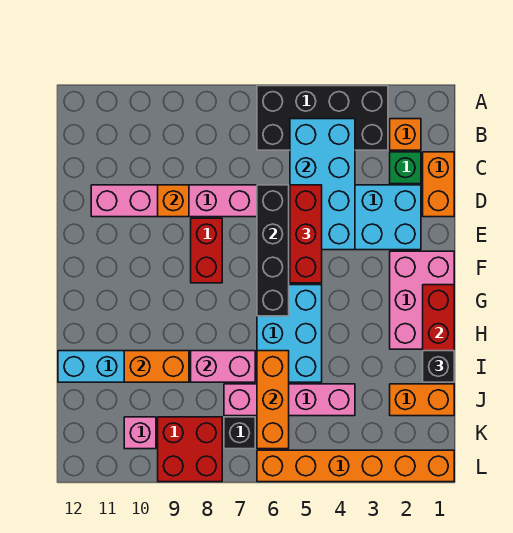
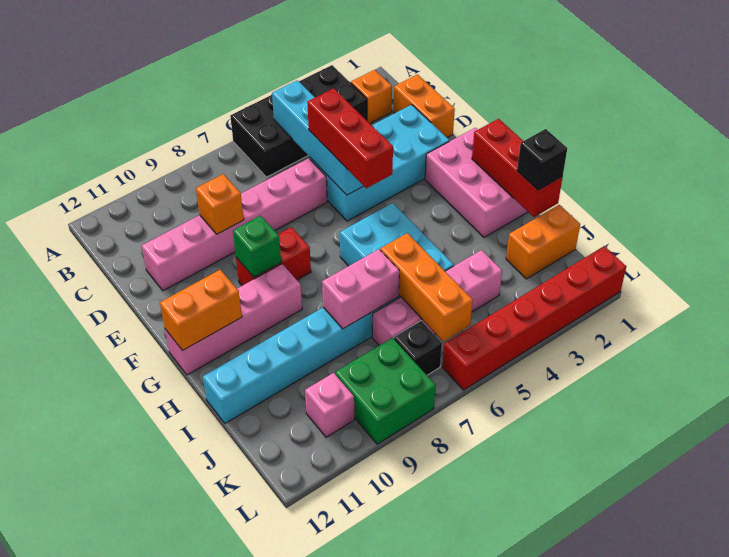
cyan brick B4:E5 level 2 -> cyan brick B5:E5 level 2
green brick C2 level 1 -> green brick F9 level 2
black brick D6:G6 level 2 -> none
red brick E8:F8 level 1 -> red brick F8:F9 level 1
none -> pink brick G9:G12 level 1
orange brick I9:I10 level 2 -> orange brick G11:G12 level 2
red brick K8:L9 level 1 -> green brick K8:L9 level 1
orange brick L1:L6 level 1 -> red brick L1:L6 level 1

